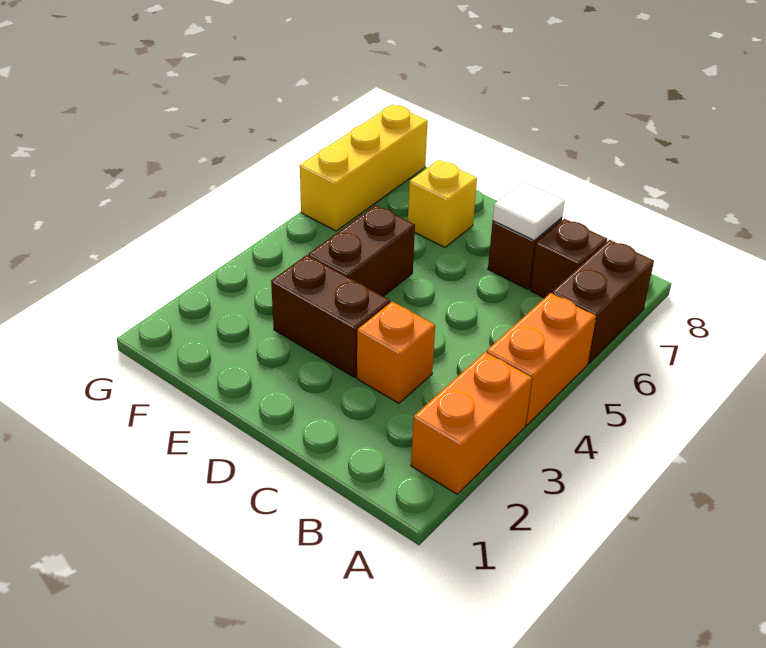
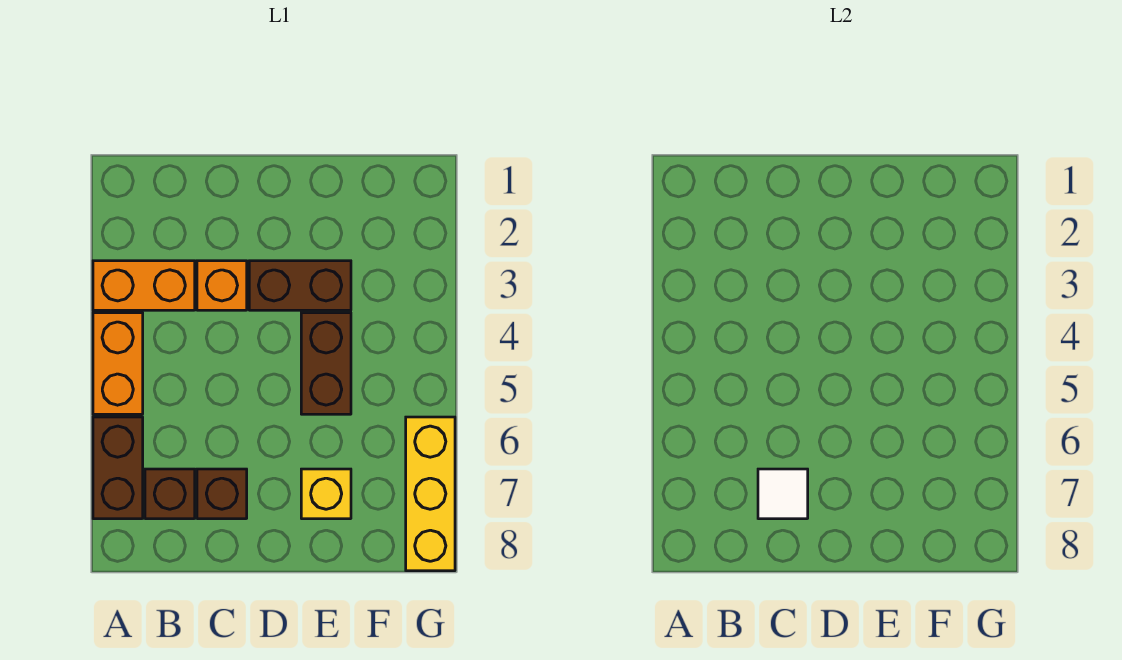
orange brick A2:A3 level 1 -> orange brick A3:B3 level 1

